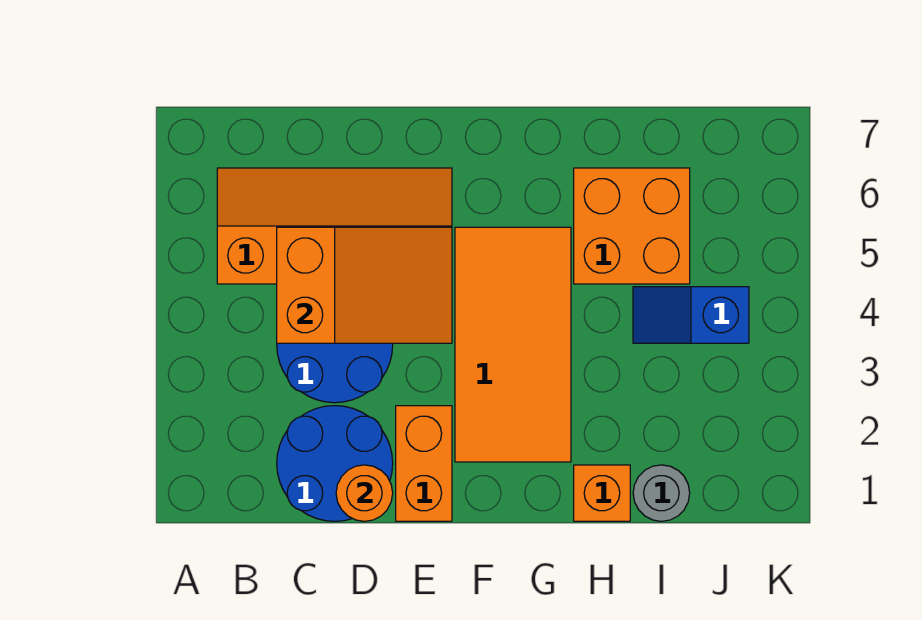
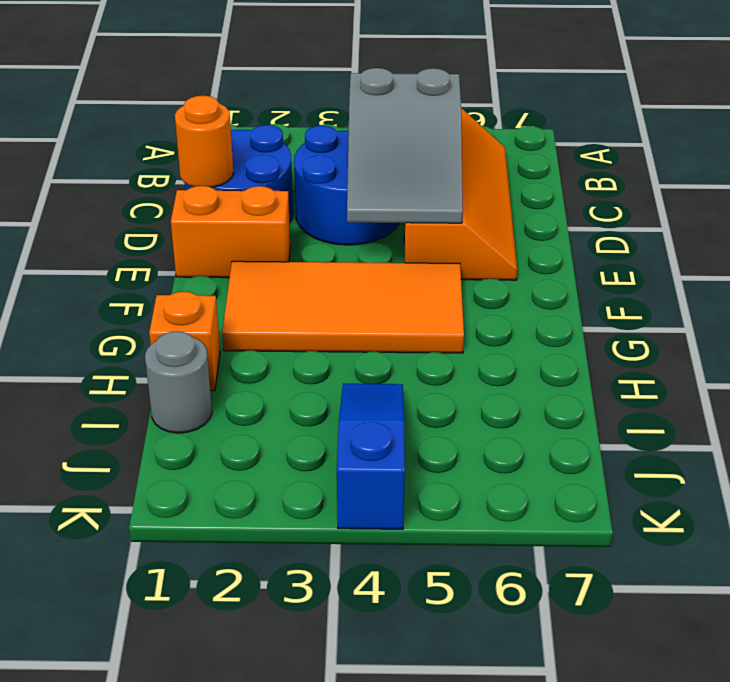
orange slope C4:E5 level 2 top C -> grey slope C4:E5 level 2 top C
orange brick H5:I6 level 1 -> none
blue slope I4:J4 level 1 top J -> blue slope I4:K4 level 1 top K

